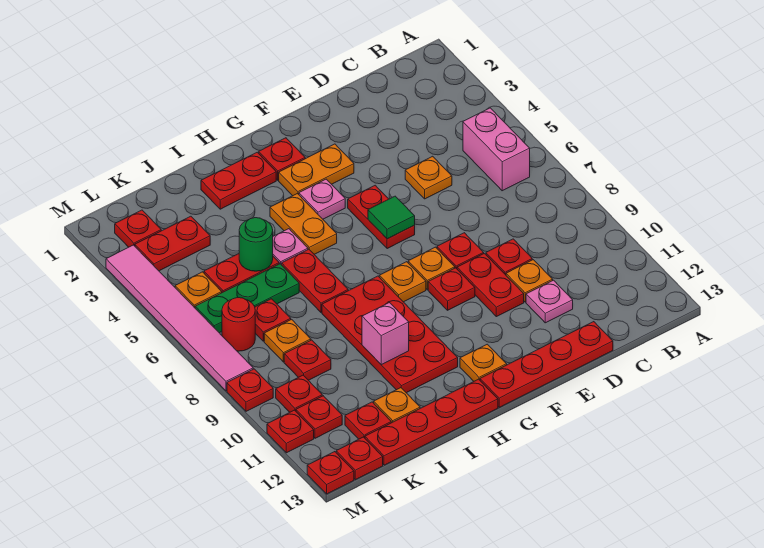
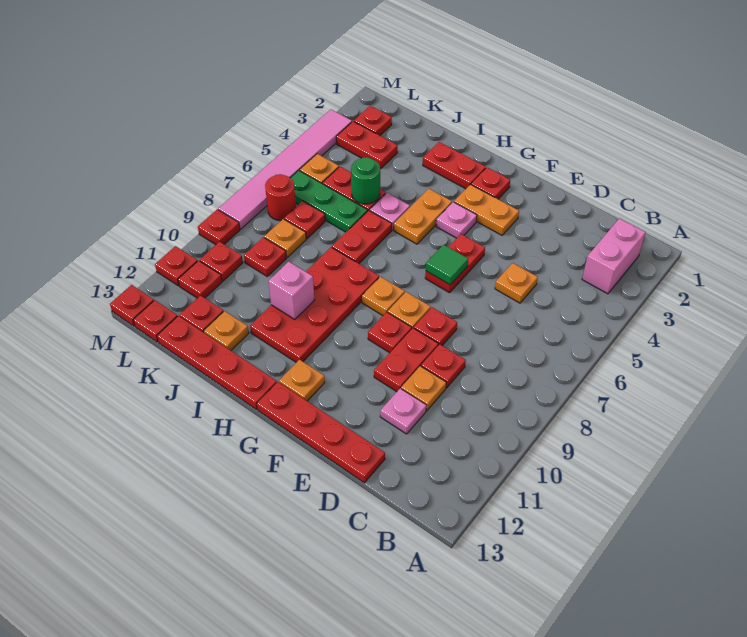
pink brick B5:B6 level 1 -> pink brick B2:B3 level 1

